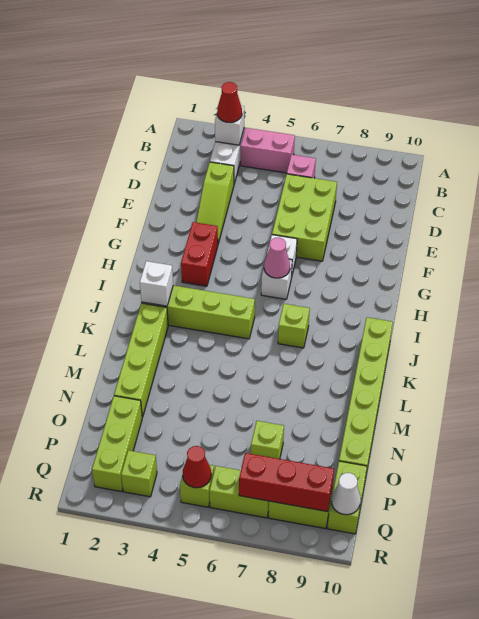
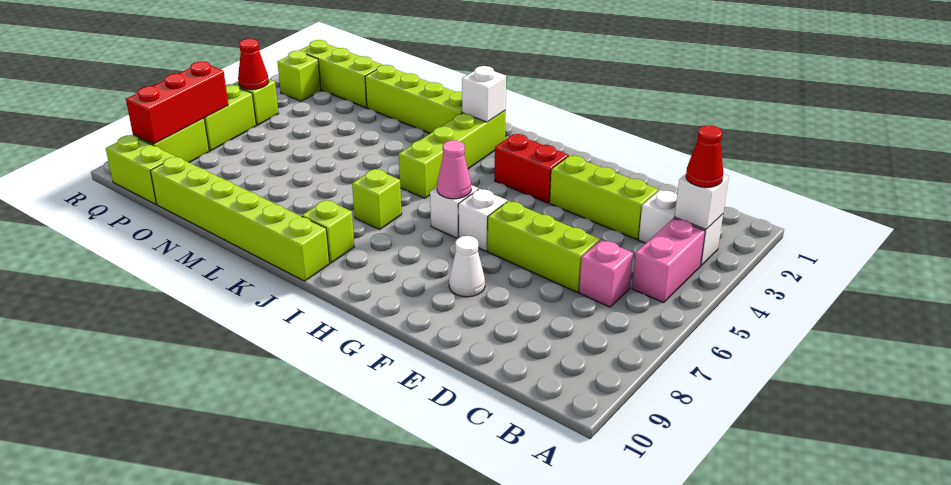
lime slope D3:F3 level 1 top D -> lime brick D3:F3 level 1
lime brick D6:F7 level 1 -> lime brick D6:F6 level 1
lime brick O7 level 1 -> lime brick J9 level 1
white cone Q10 level 2 -> white cone F8 level 1

